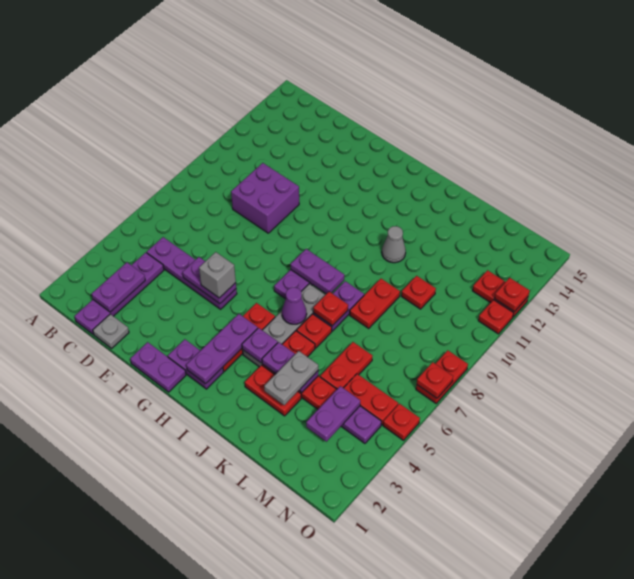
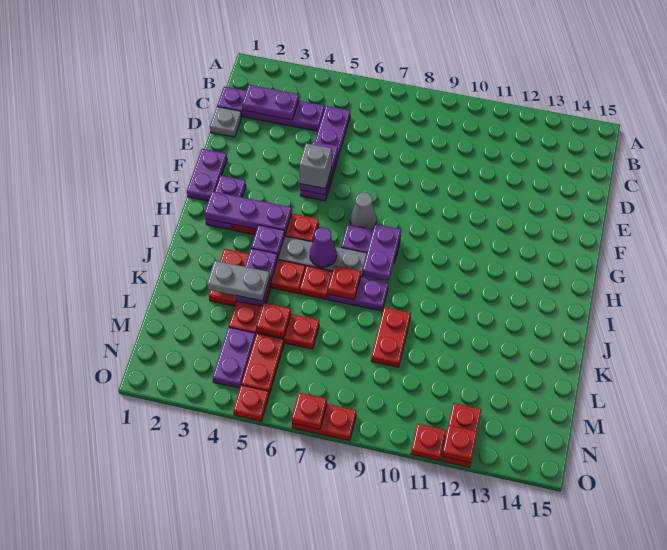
purple brick D9:E10 level 1 -> none
grey cone J11 level 1 -> grey cone G7 level 1
red plate K8:K9 level 1 -> red plate K9:L9 level 1
red plate L10 level 1 -> red plate L5 level 2
purple plate M3:M4 level 2 -> none

